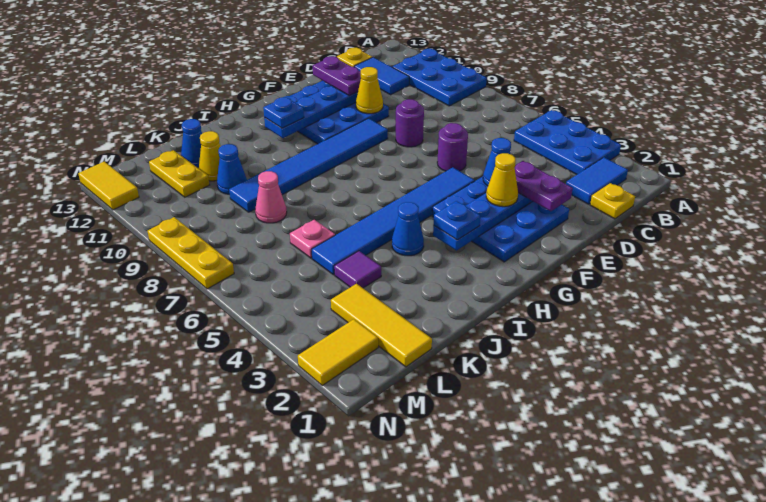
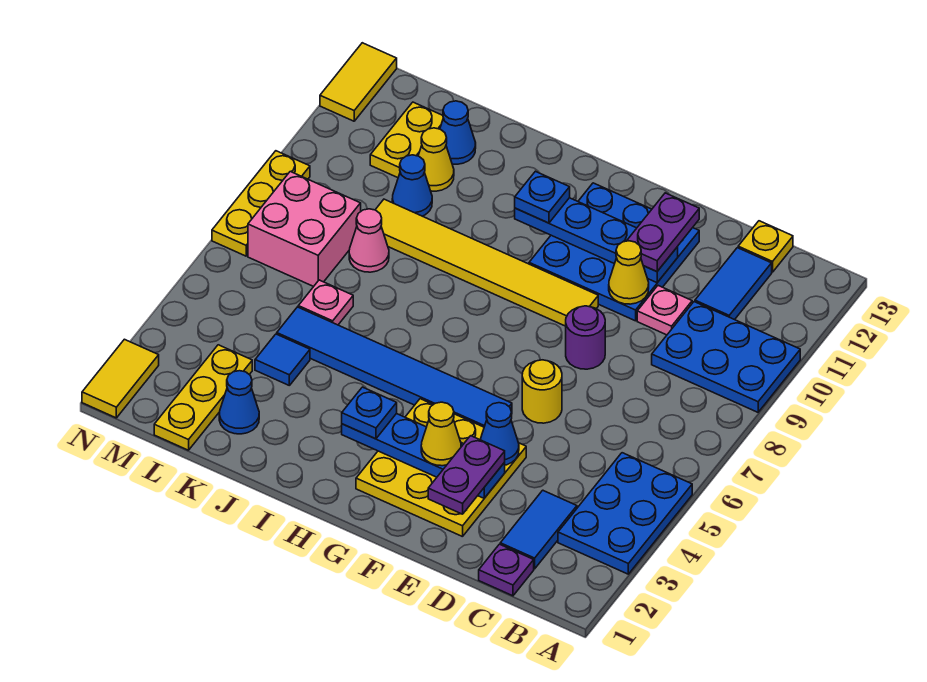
blue plate A9:B11 level 1 -> blue plate A9:C10 level 1
blue tile B2:C2 level 1 -> blue tile C2:C3 level 1
yellow plate C1 level 1 -> purple plate C1 level 1
none -> pink plate D10 level 1
blue plate E2:G4 level 1 -> yellow plate E2:G4 level 1
purple round brick E6 level 1 -> yellow round brick E6 level 1
blue tile F9:K9 level 1 -> yellow tile F9:K9 level 1
blue cone I4 level 1 -> blue cone K2 level 1
purple tile K4 level 1 -> blue tile K4 level 1
yellow tile L1:L3 level 1 -> yellow plate L1:L3 level 1
none -> pink brick L7:M8 level 1
yellow tile M2:N2 level 1 -> yellow tile N1:N2 level 1

